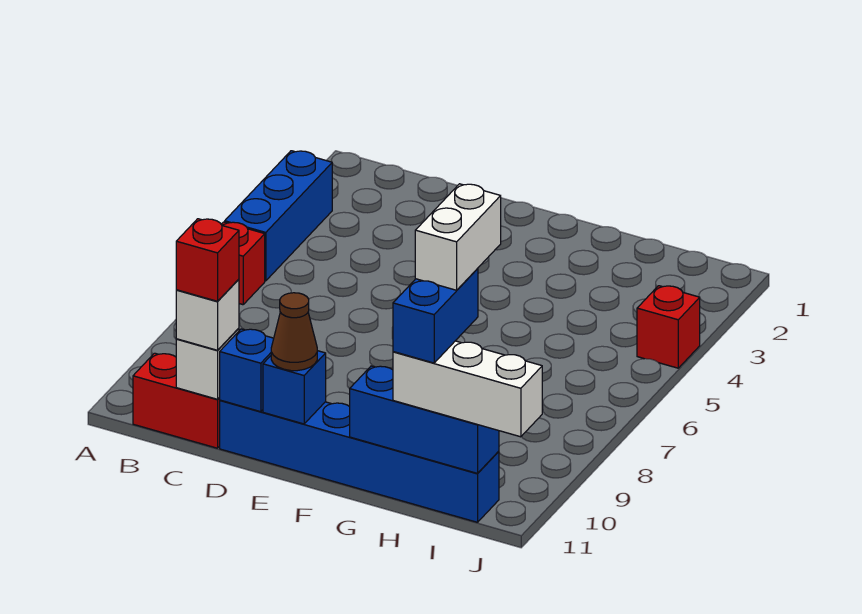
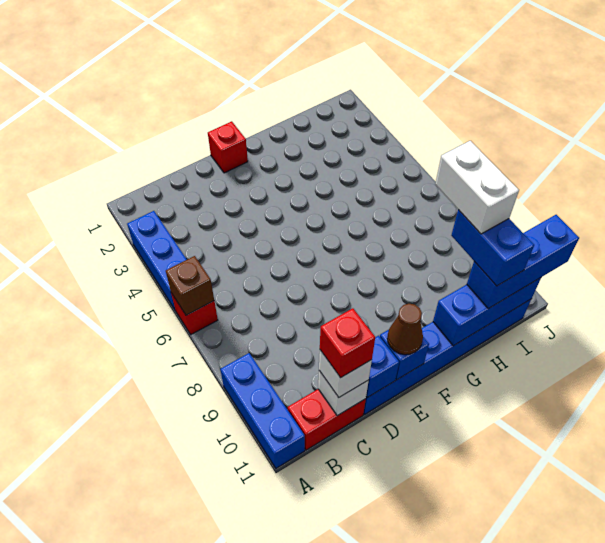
none -> brown brick A6 level 2
none -> blue brick A9:A11 level 1
white brick H11:J11 level 3 -> blue brick H11:J11 level 3
red brick J4 level 1 -> red brick E1 level 1

